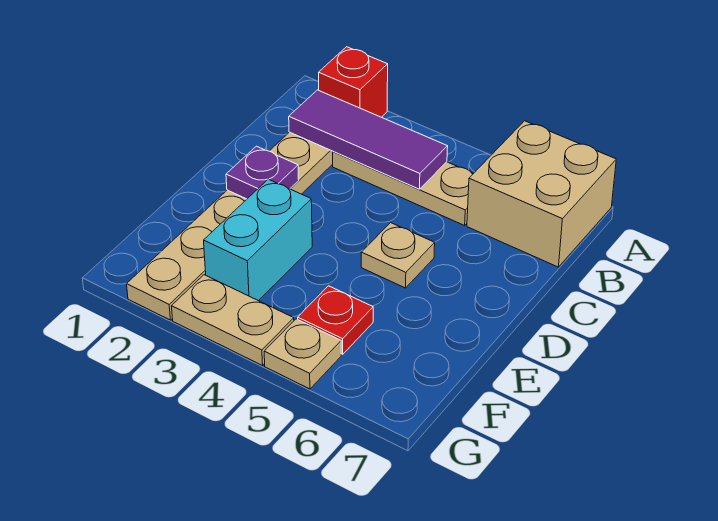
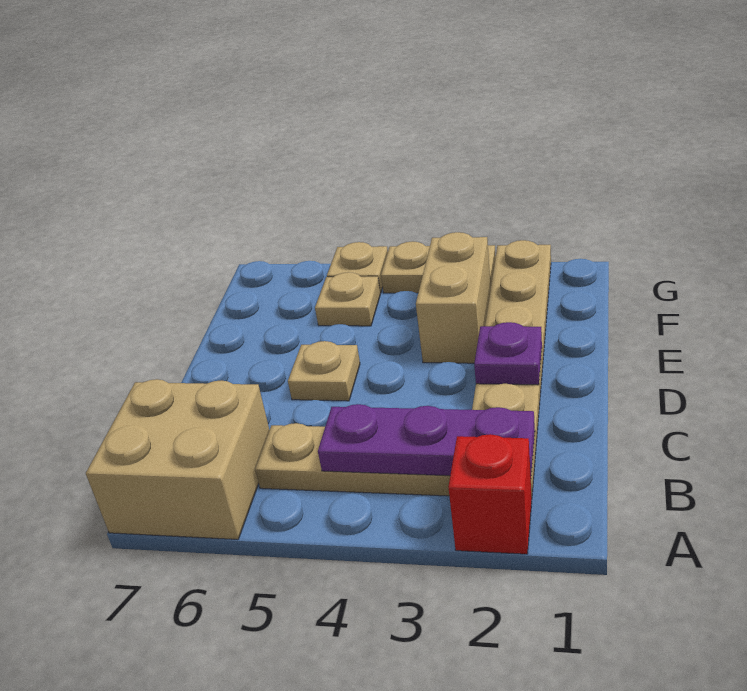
purple tile B2:B4 level 2 -> purple plate B2:B4 level 2
cyan brick E3:F3 level 1 -> tan brick E3:F3 level 1
red plate F5 level 1 -> tan plate F5 level 1

